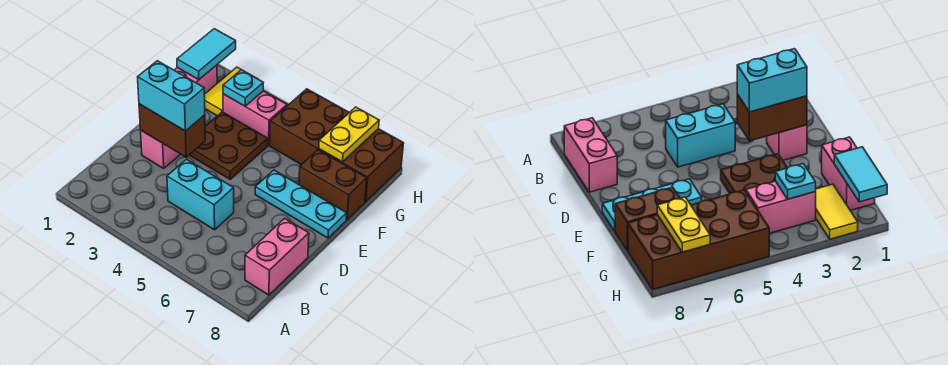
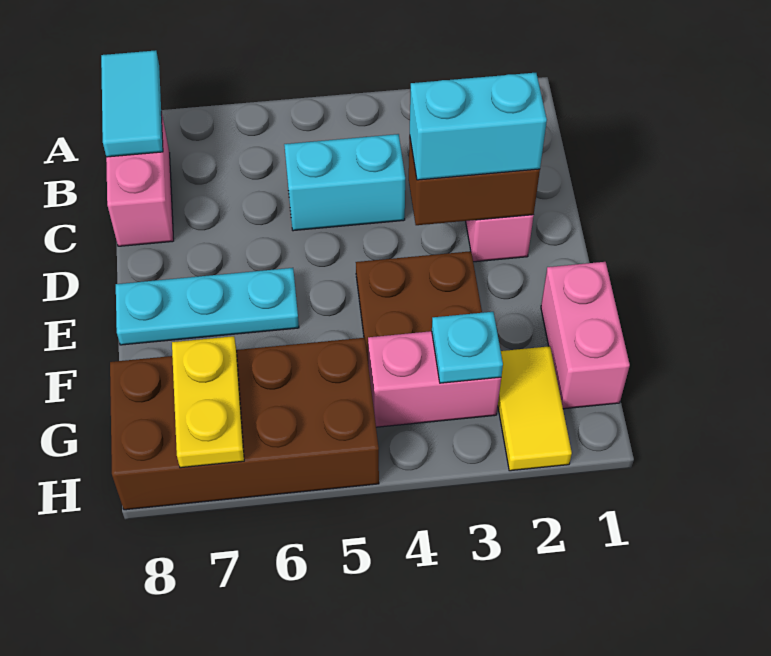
brown brick F7:F8 level 1 -> none
cyan tile G1:H1 level 2 -> cyan tile A8:B8 level 2

